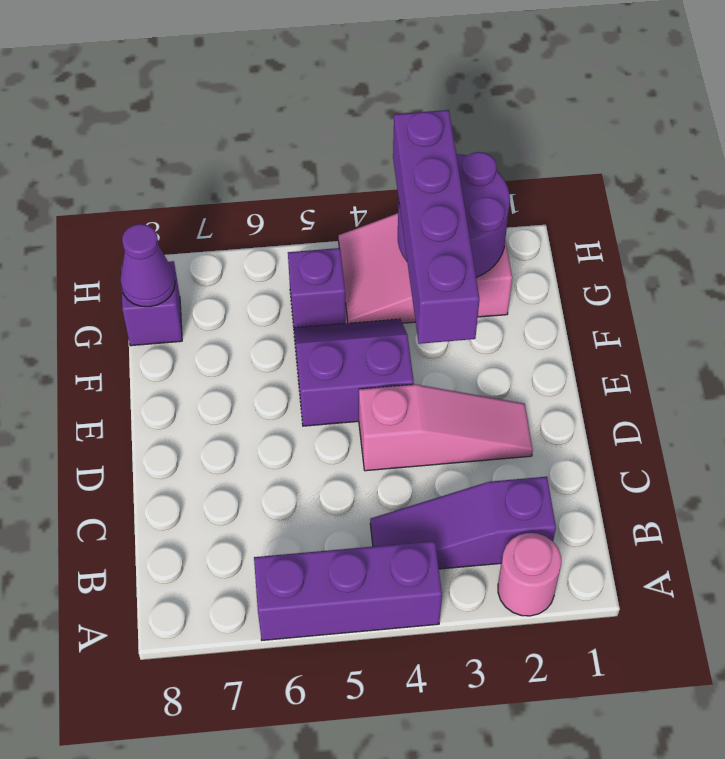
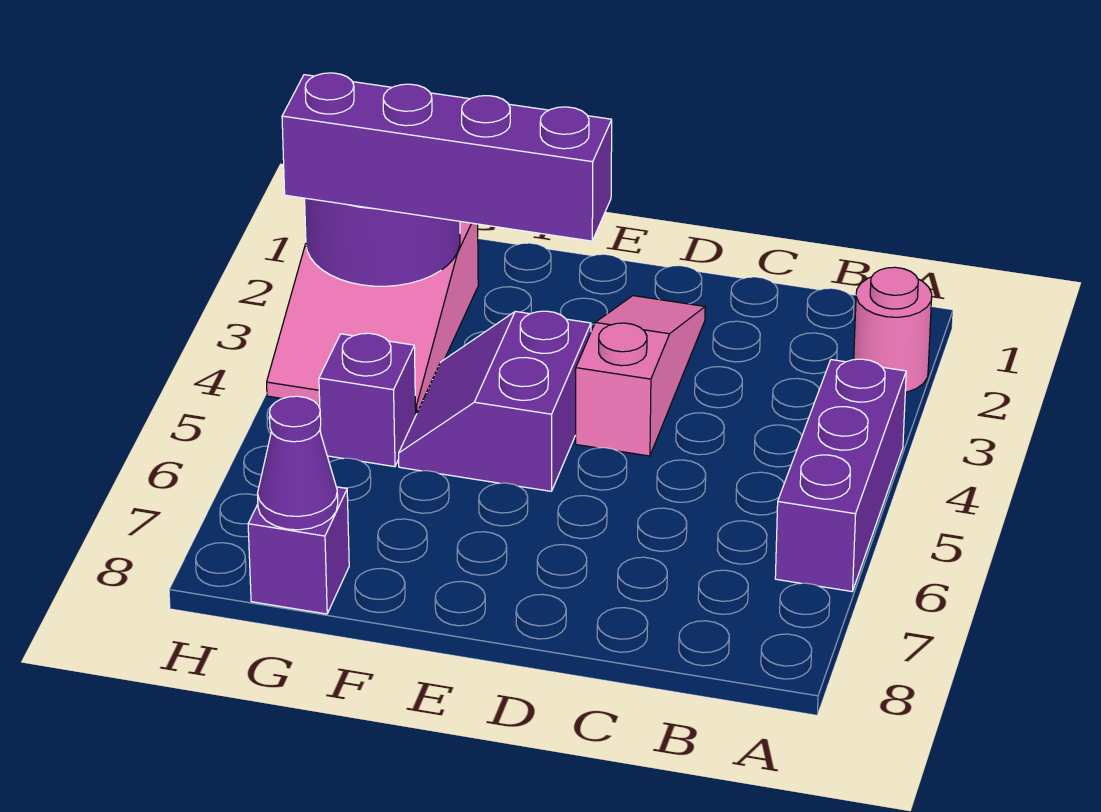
purple slope B2:B4 level 1 top 2 -> none

